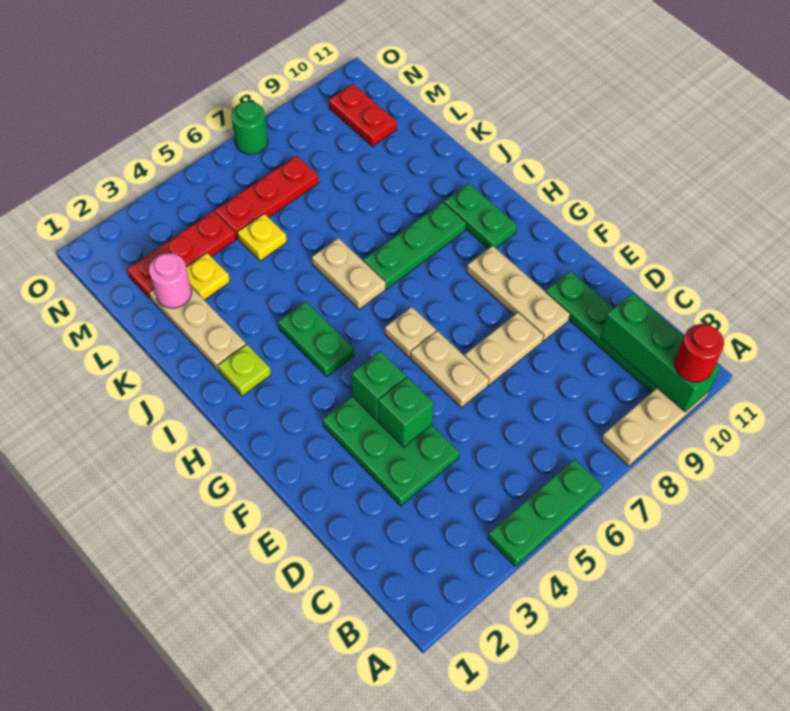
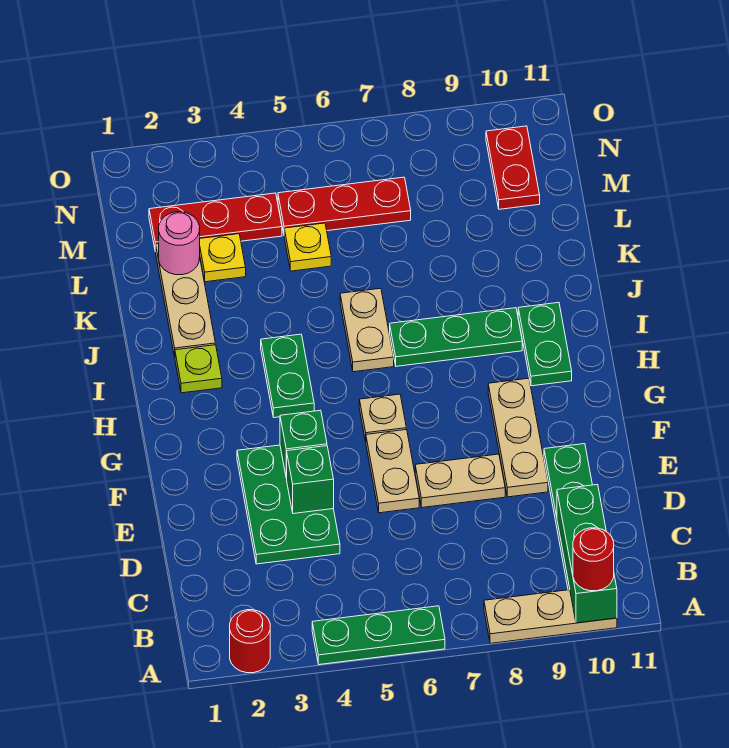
none -> red round brick A2 level 1
green round brick O7 level 1 -> none

